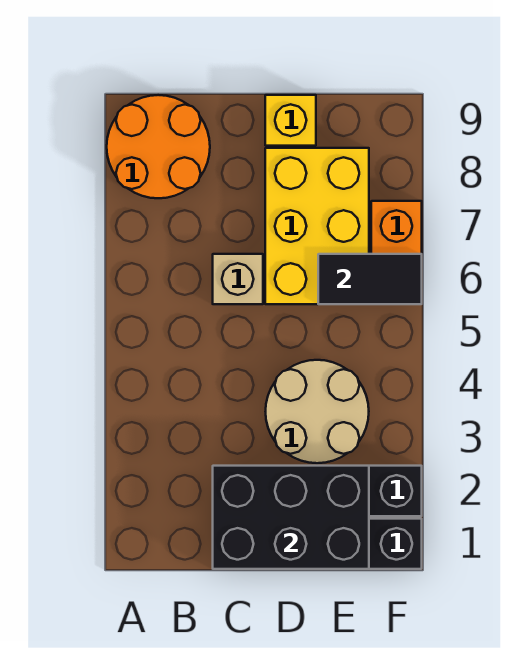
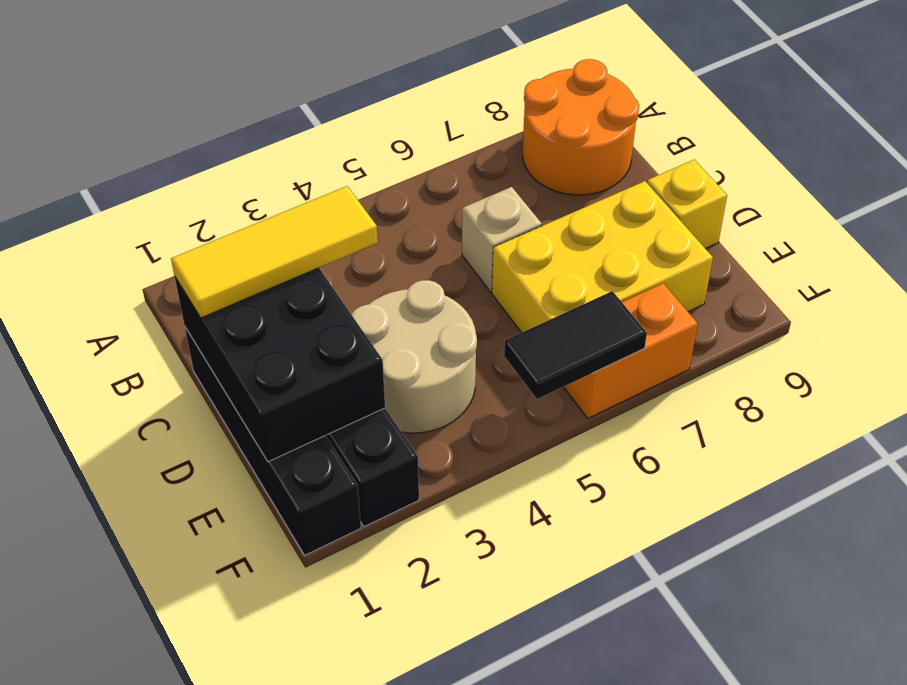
none -> yellow tile C1:C3 level 3
black tile E6:F6 level 2 -> black tile F5:F6 level 2

